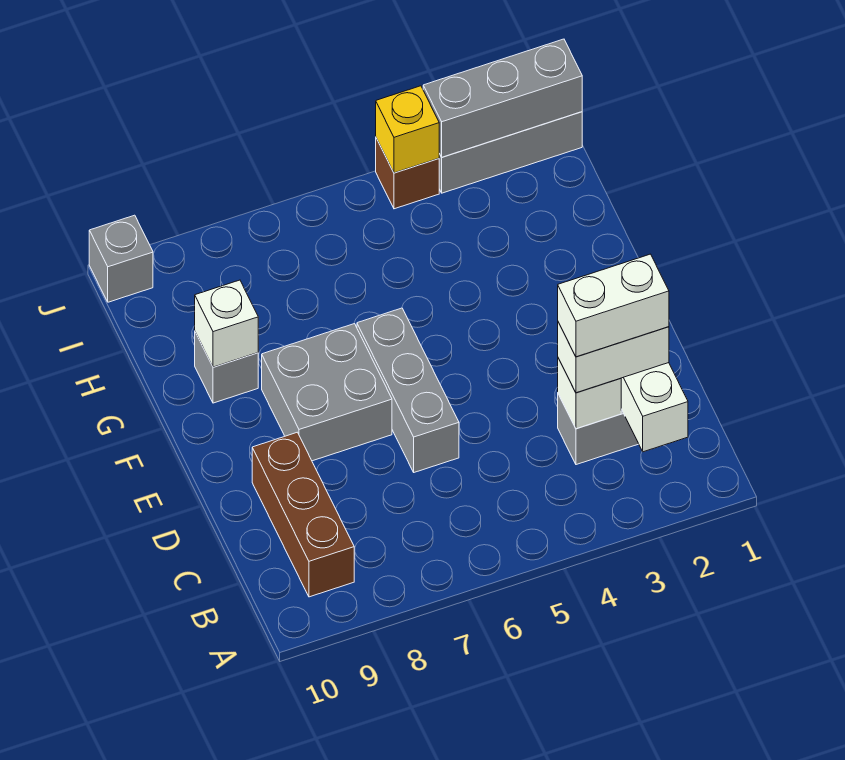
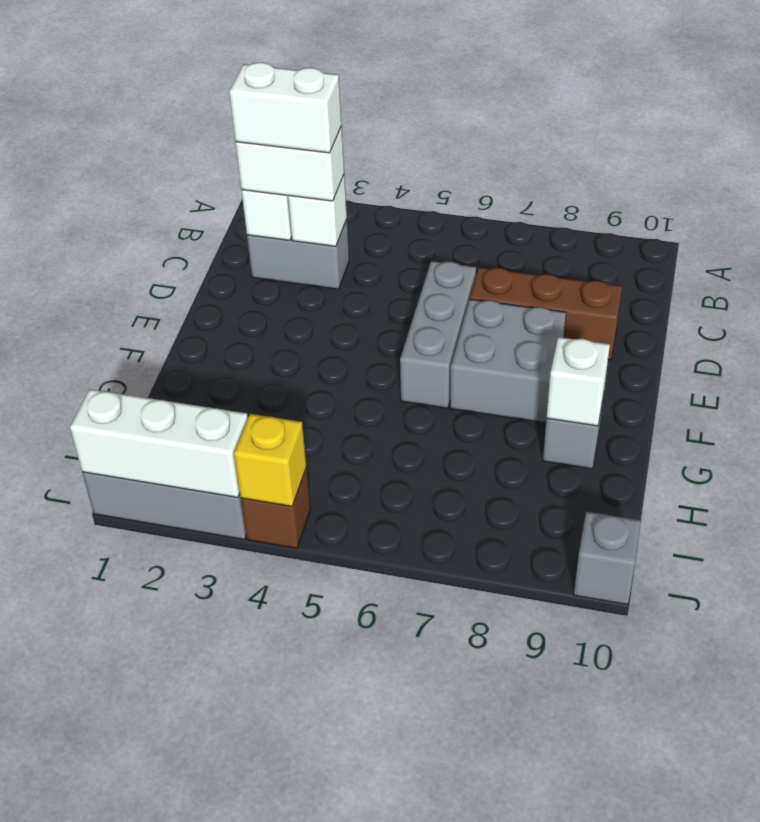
brown brick B9:D9 level 1 -> brown brick D7:D9 level 1
grey brick J1:J3 level 2 -> white brick J1:J3 level 2

